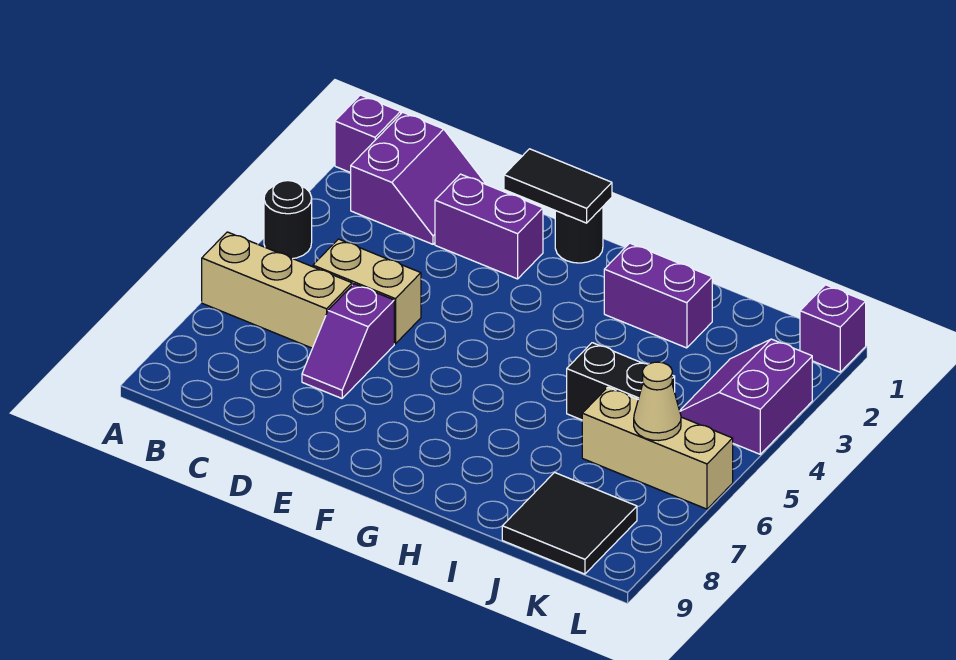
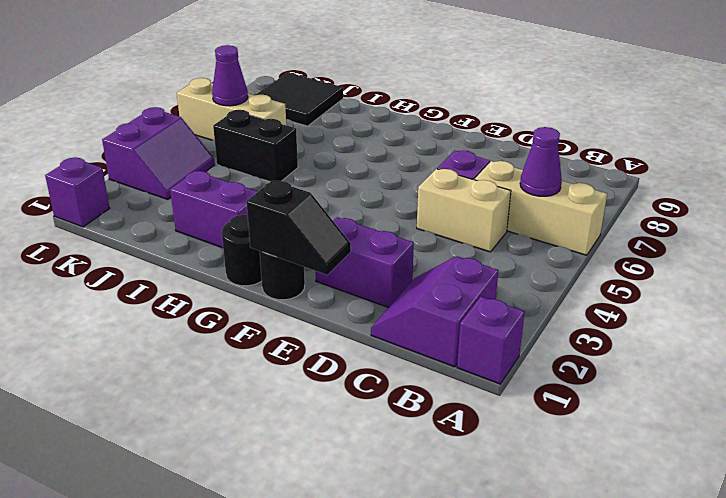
black round brick A4 level 1 -> black round brick G1 level 1
none -> purple cone B6 level 2
black tile E1:F1 level 2 -> black slope E1:F1 level 2 top F
tan cone K6 level 2 -> purple cone K6 level 2

